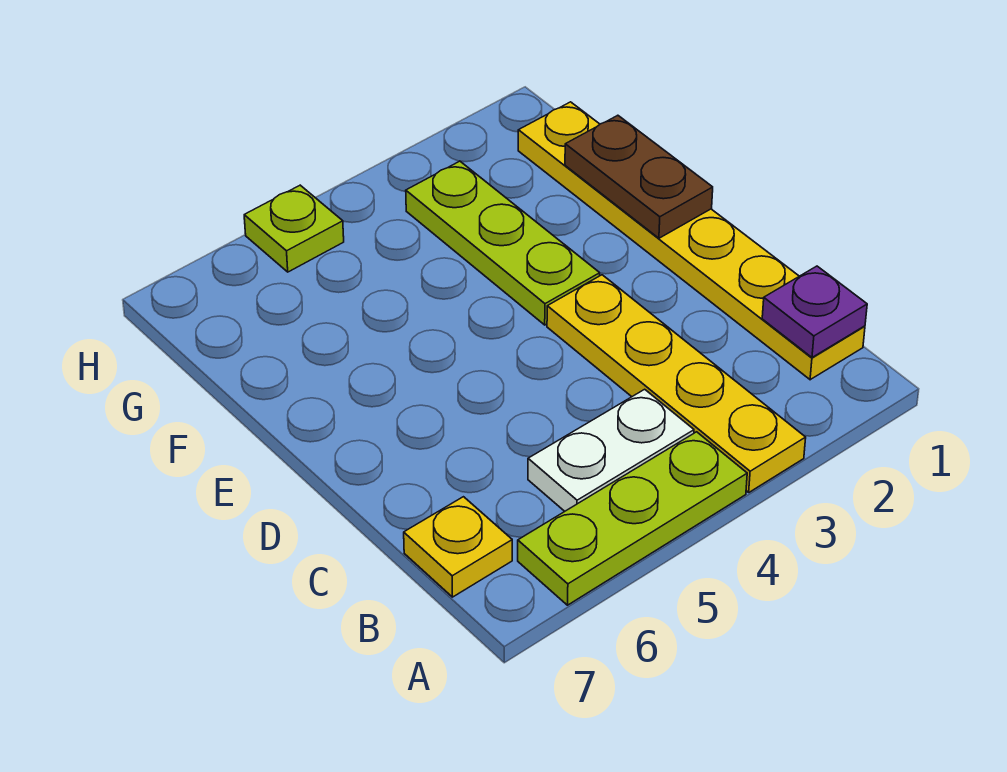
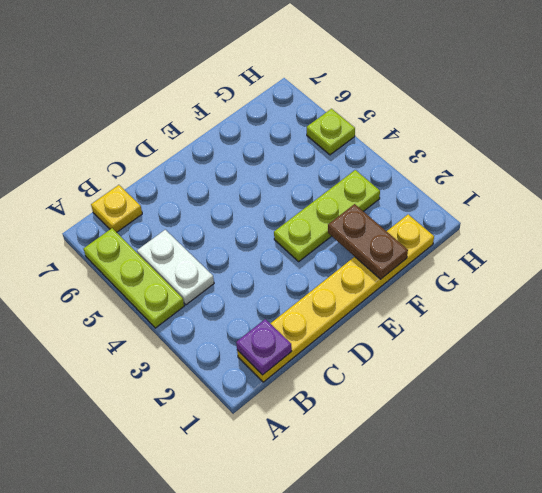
yellow plate A3:D3 level 1 -> none
brown plate E1:F1 level 2 -> brown plate F1:F2 level 2

